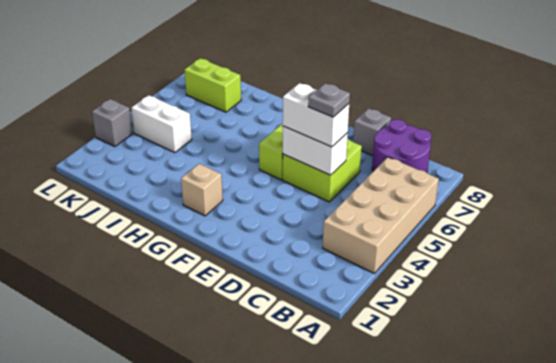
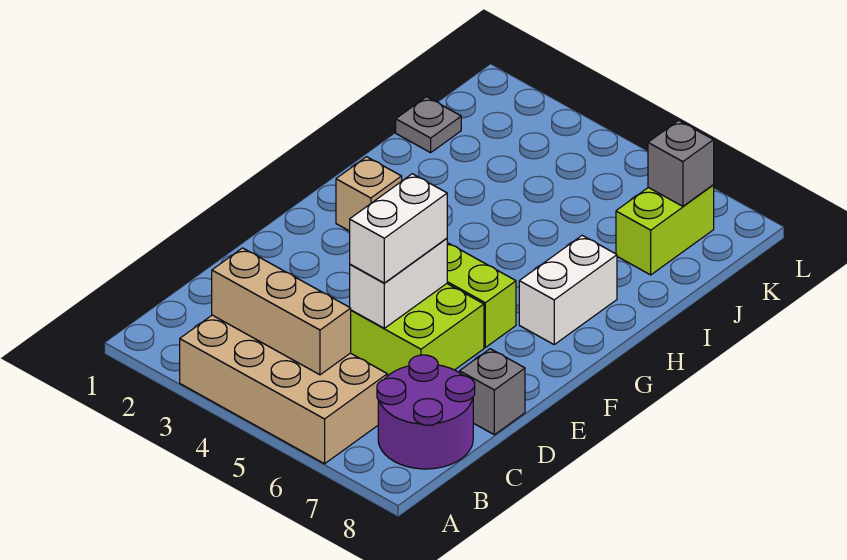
none -> tan brick B3:B5 level 2
grey plate D5 level 4 -> grey plate J1 level 1
white brick J4:K4 level 1 -> white brick G7:H7 level 1
grey brick L3 level 1 -> grey brick K7 level 2

